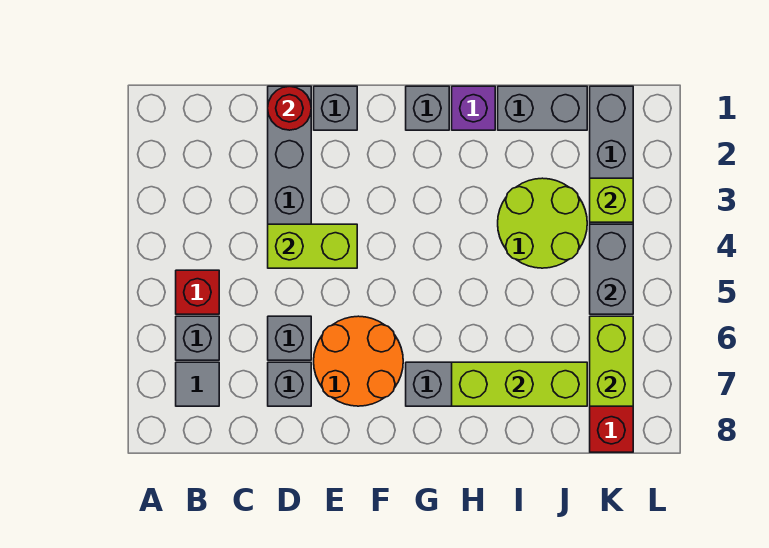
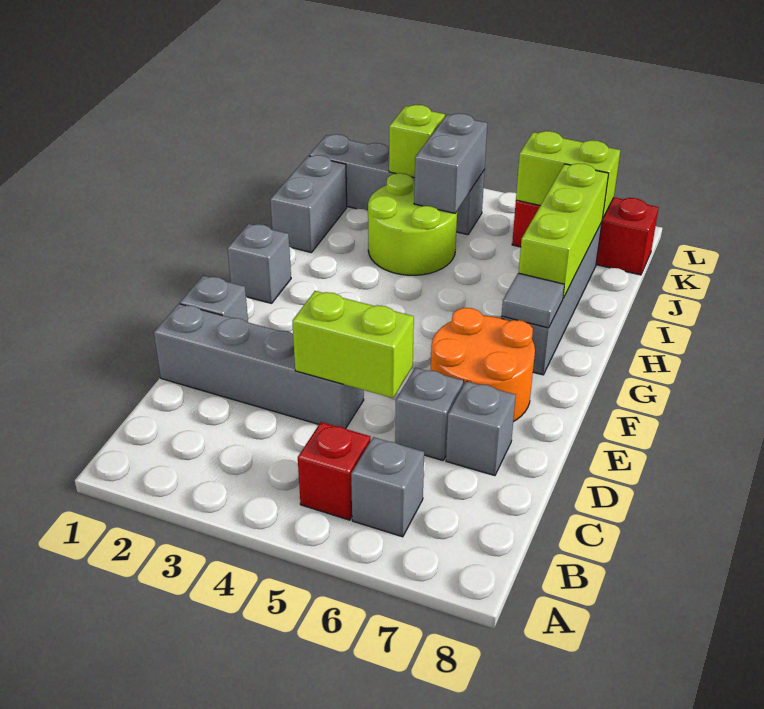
grey tile B7 level 1 -> grey tile G7 level 2
red round brick D1 level 2 -> none
lime brick D4:E4 level 2 -> lime brick D4:D5 level 2
purple brick H1 level 1 -> none
grey brick K4:K5 level 2 -> grey brick J4:K4 level 2

